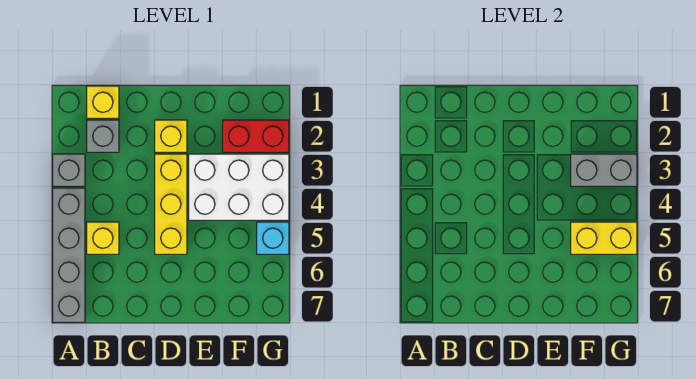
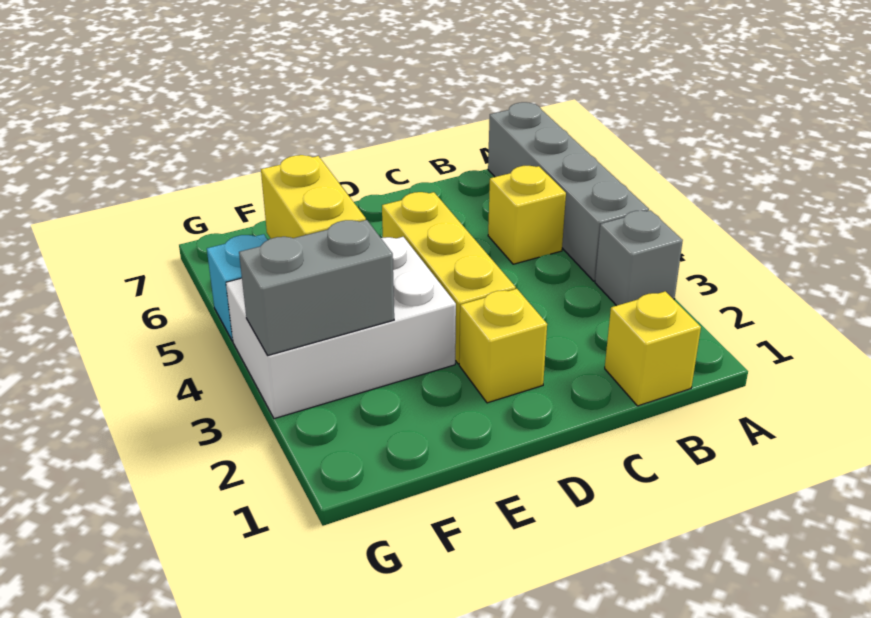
grey brick B2 level 1 -> none
red brick F2:G2 level 1 -> none
yellow brick F5:G5 level 2 -> yellow brick F4:F5 level 2

